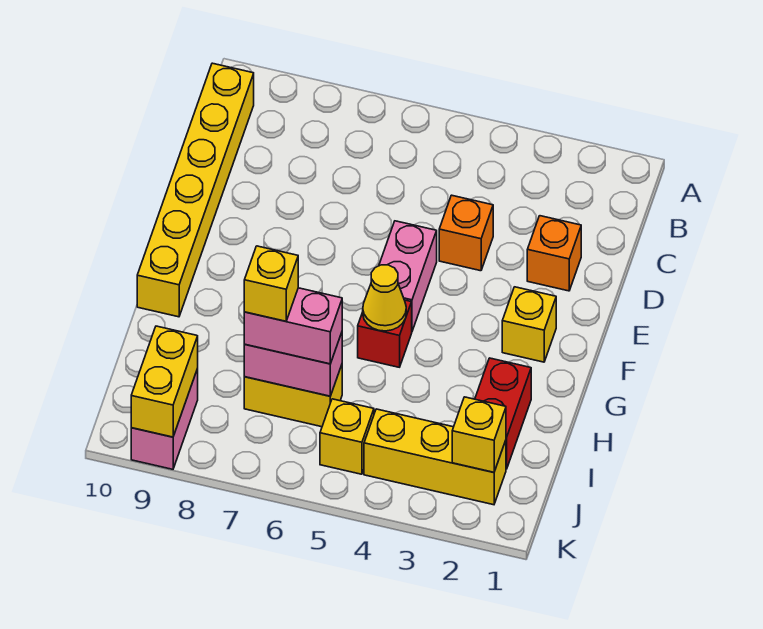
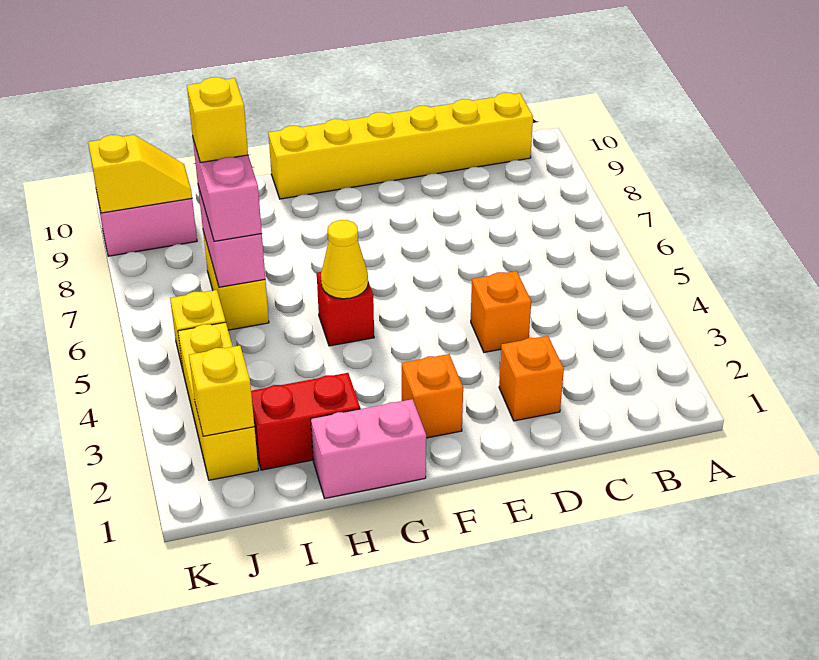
pink brick E5:F5 level 1 -> pink brick G1:H1 level 1
yellow brick F2 level 1 -> orange brick F2 level 1
yellow brick J9:K9 level 2 -> yellow slope J9:K9 level 2 top K

